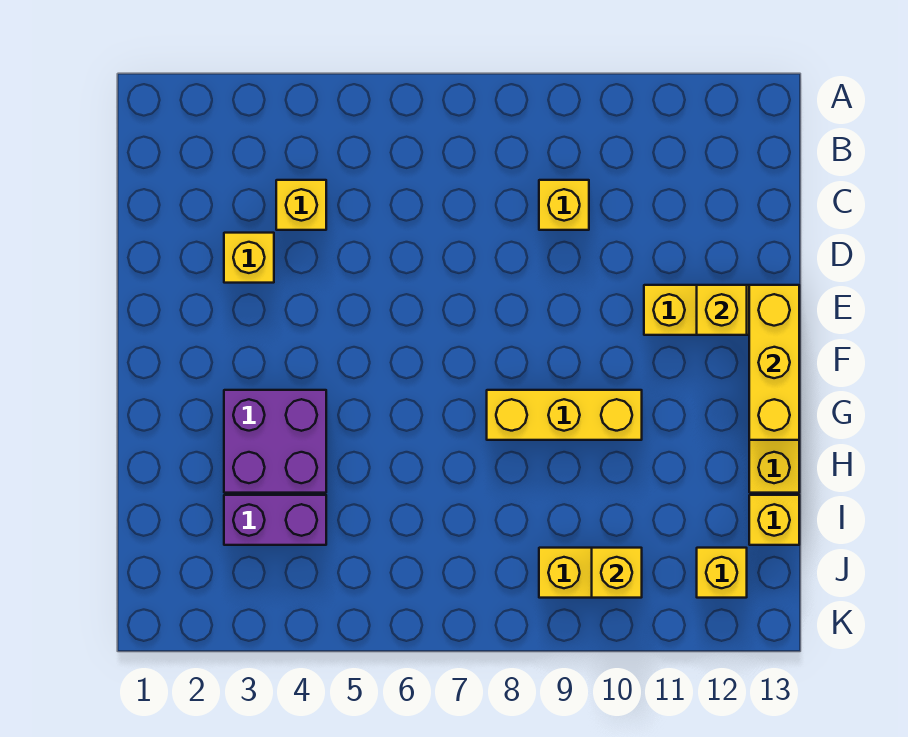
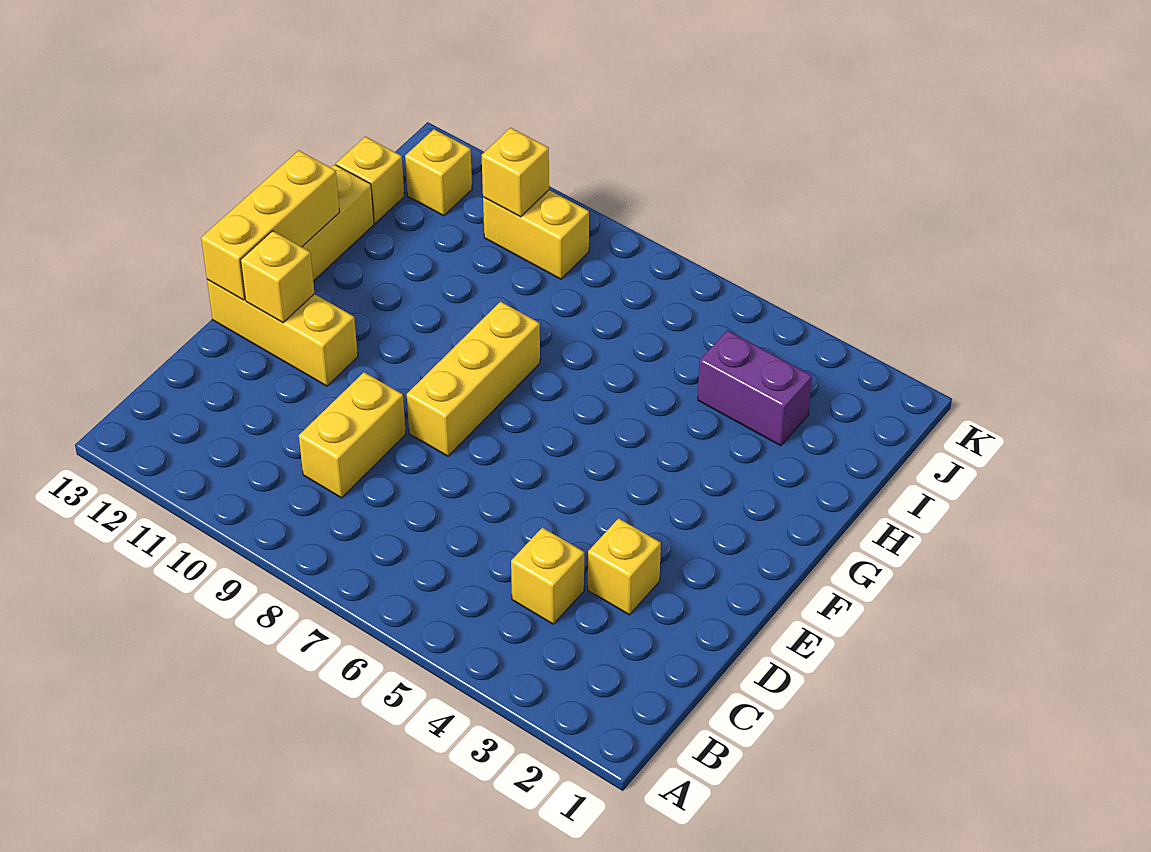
yellow brick C9 level 1 -> yellow brick C9:D9 level 1
purple brick G3:H4 level 1 -> none
yellow brick G8:G10 level 1 -> yellow brick E8:G8 level 1

